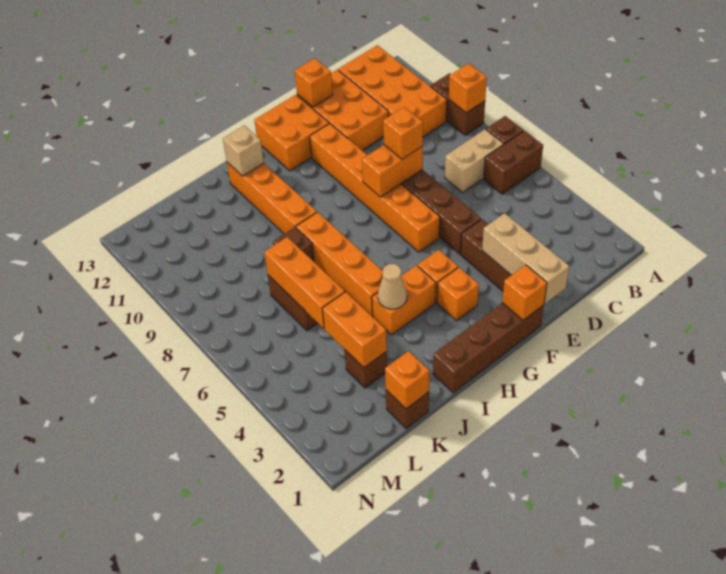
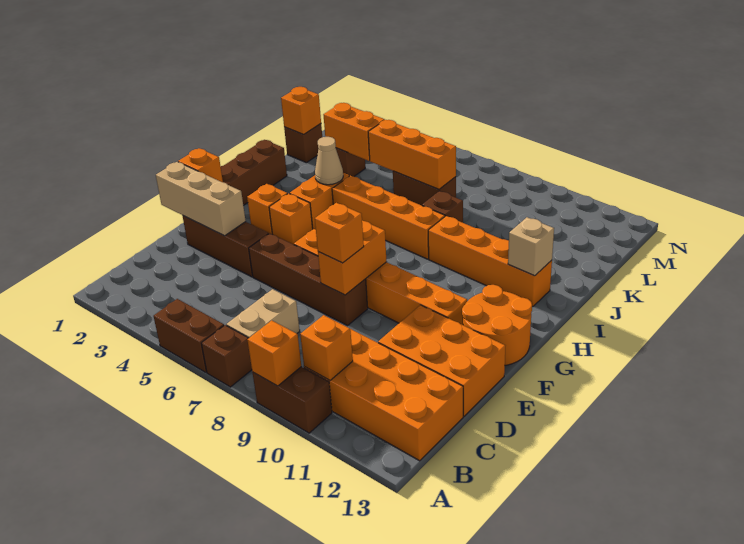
brown brick A6:B6 level 1 -> brown brick A5:A6 level 1
orange brick E13 level 2 -> orange brick B10 level 2
orange brick F12:G13 level 1 -> orange round brick F12:G13 level 1

